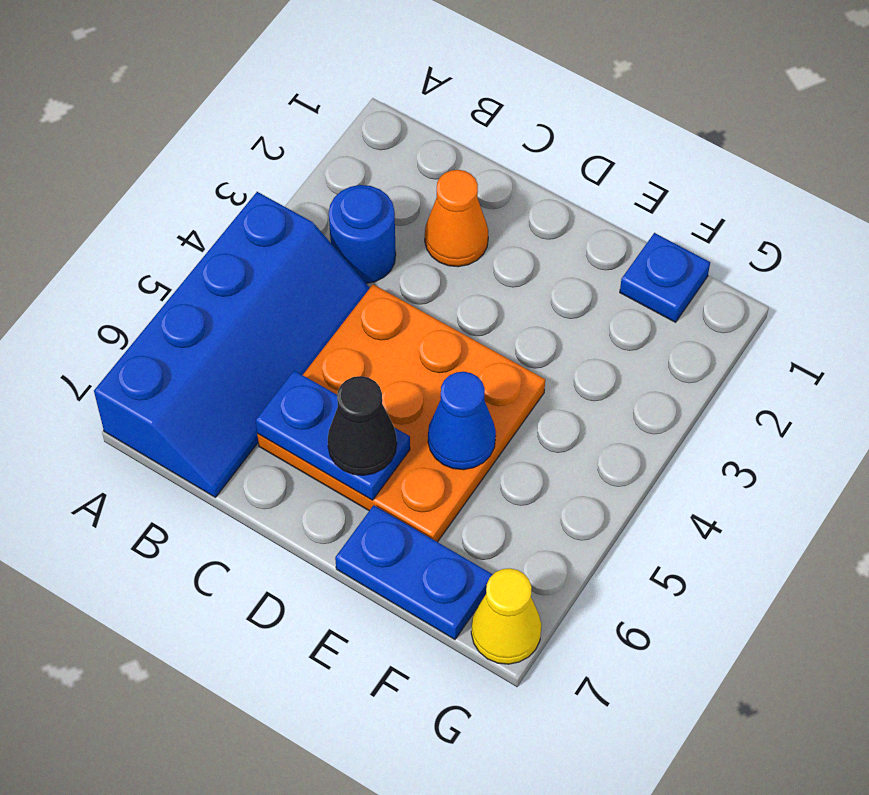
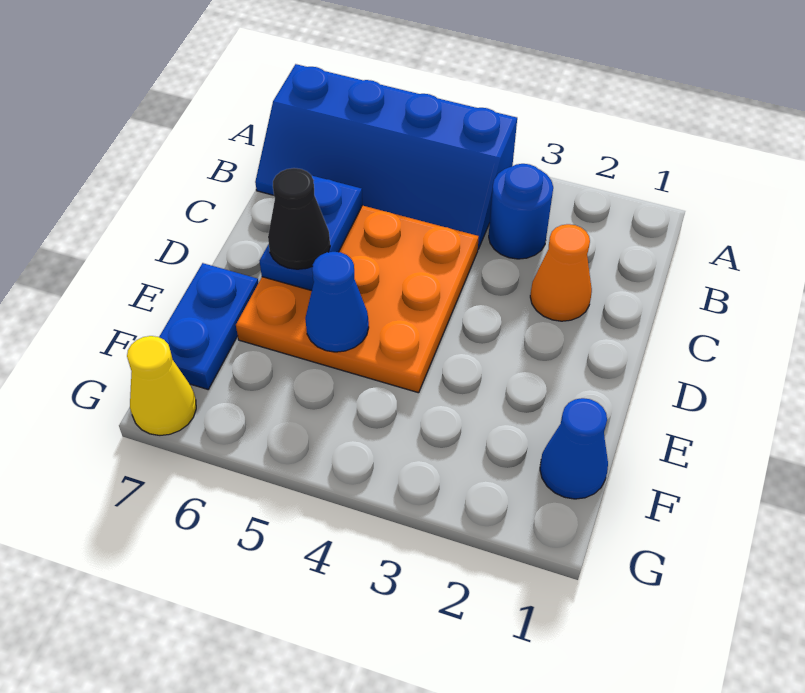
blue plate F1 level 1 -> blue cone F1 level 1

